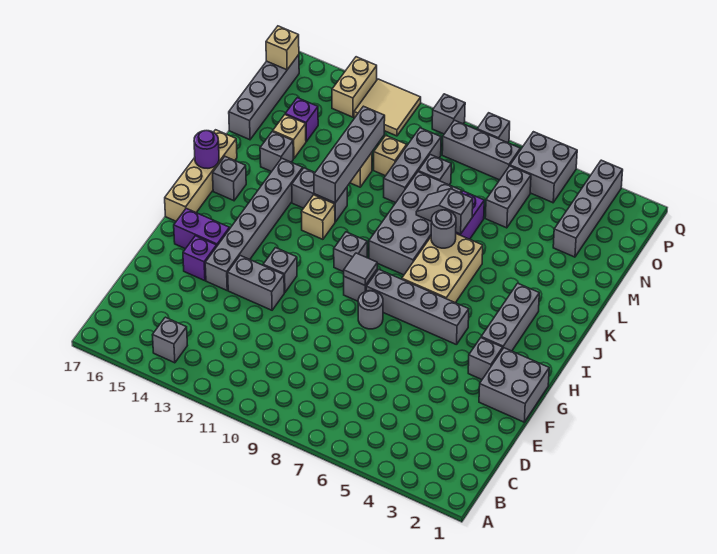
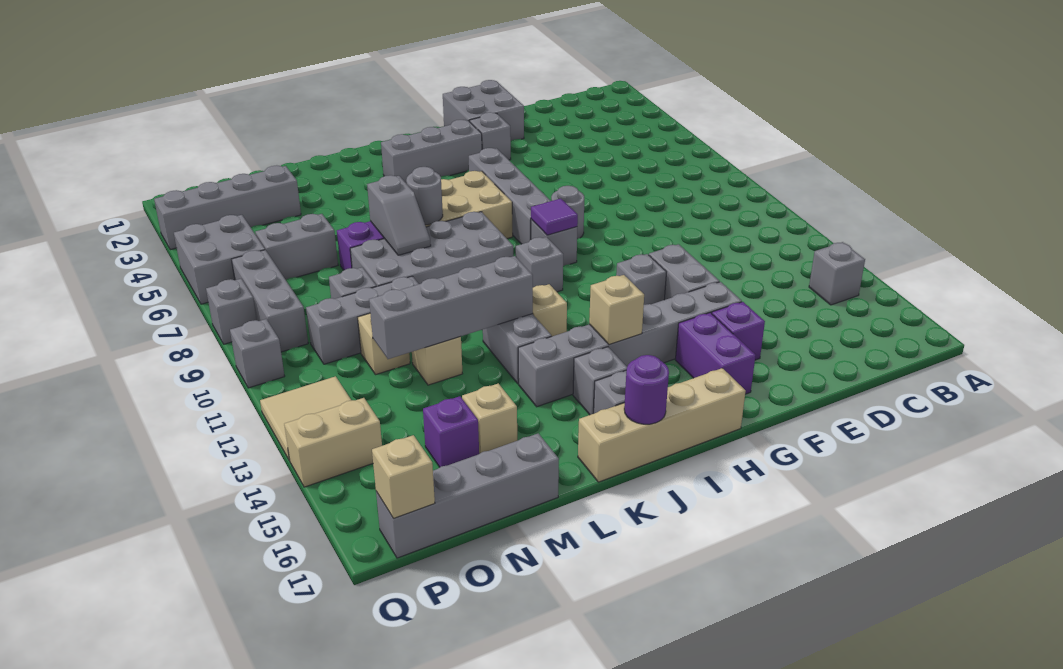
grey tile H9 level 2 -> purple tile H9 level 2
none -> tan brick I14 level 2
grey brick L15 level 1 -> grey brick J15 level 1

